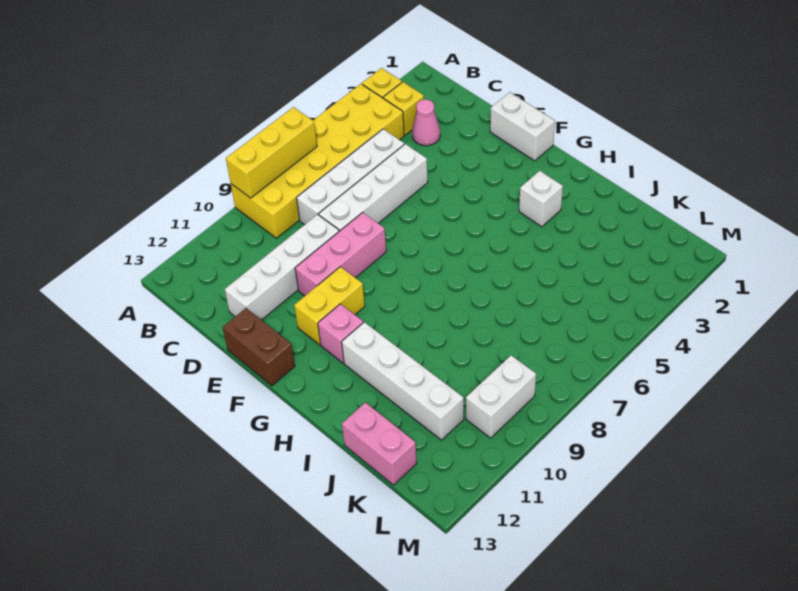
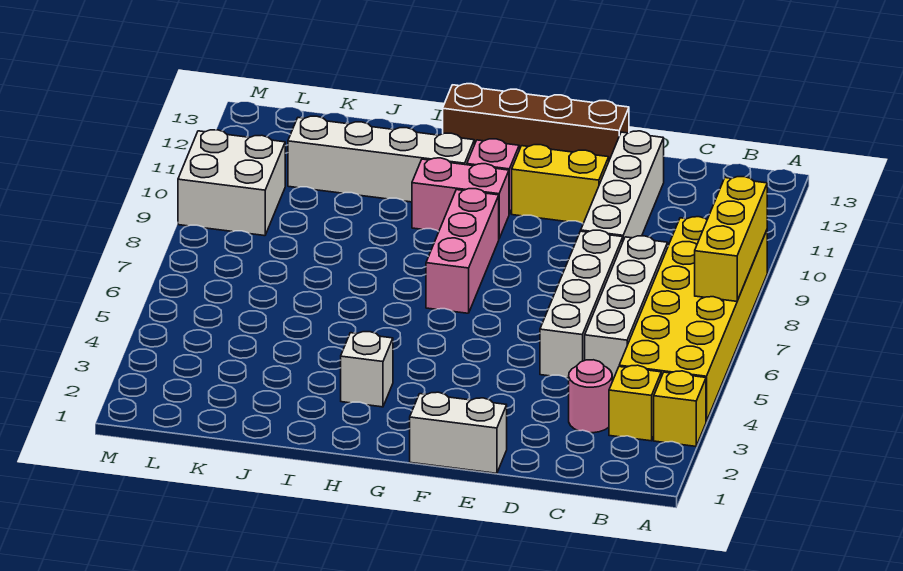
pink cone C3 level 1 -> pink round brick C3 level 1
pink brick E8:E10 level 1 -> pink brick G7:G9 level 1
brown brick E13:F13 level 1 -> brown brick E13:H13 level 1
yellow brick F10:F11 level 1 -> yellow brick E11:F11 level 1
pink brick J13:K13 level 1 -> pink brick G10:H10 level 1
white brick L9:L10 level 1 -> white brick L9:M10 level 1

